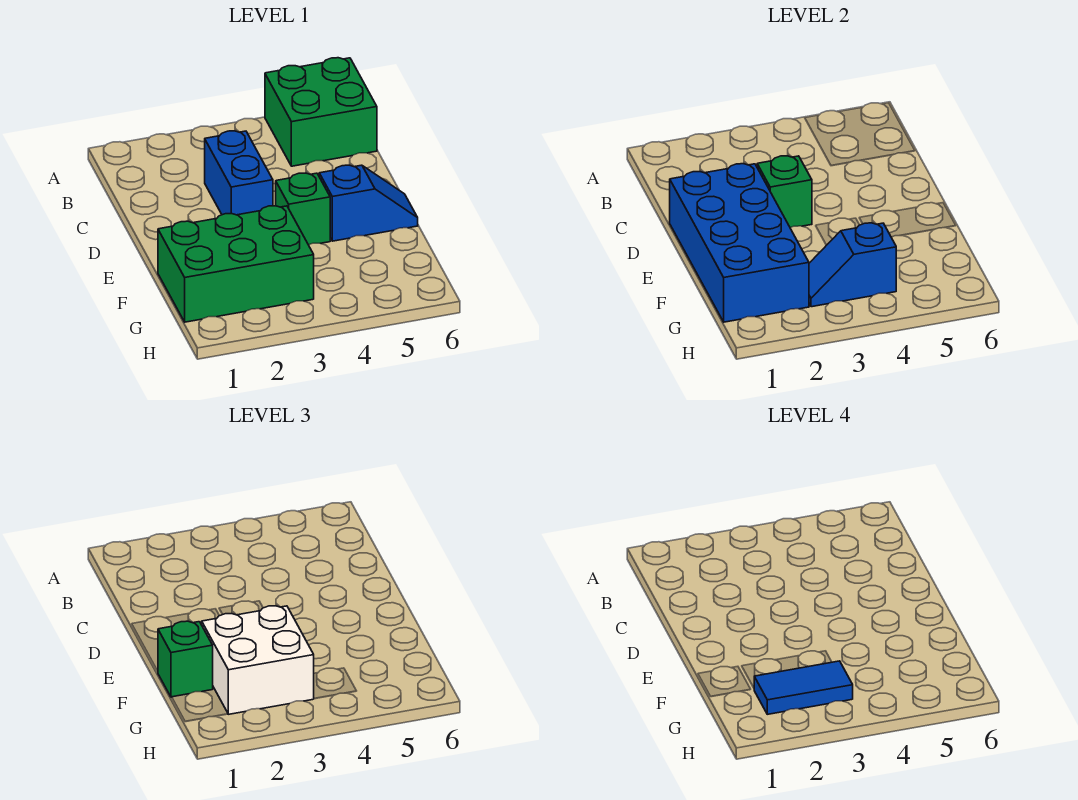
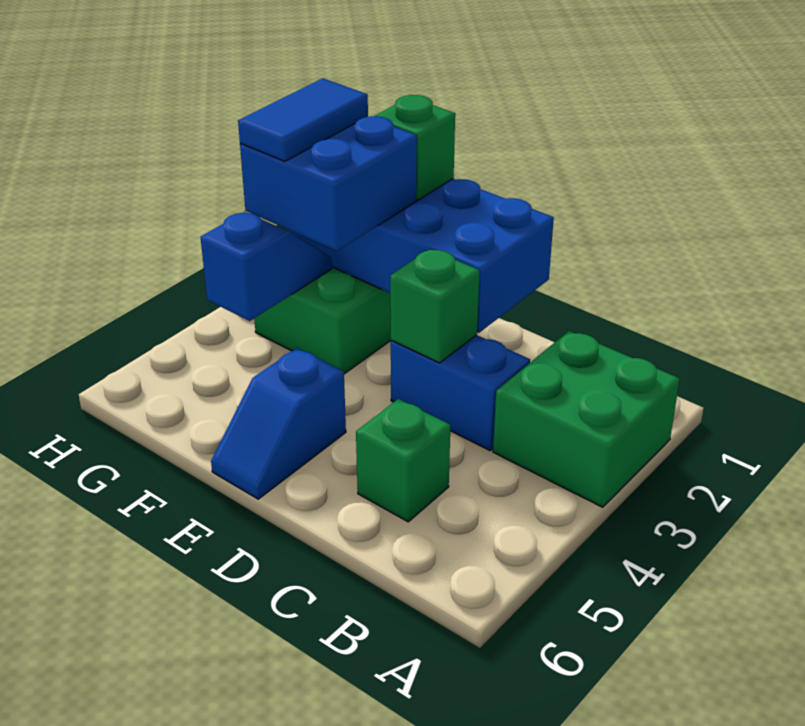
green brick A5:B6 level 1 -> green brick A2:B3 level 1
green brick E4 level 1 -> green brick C5 level 1
white brick F2:G3 level 3 -> blue brick F2:G3 level 3

